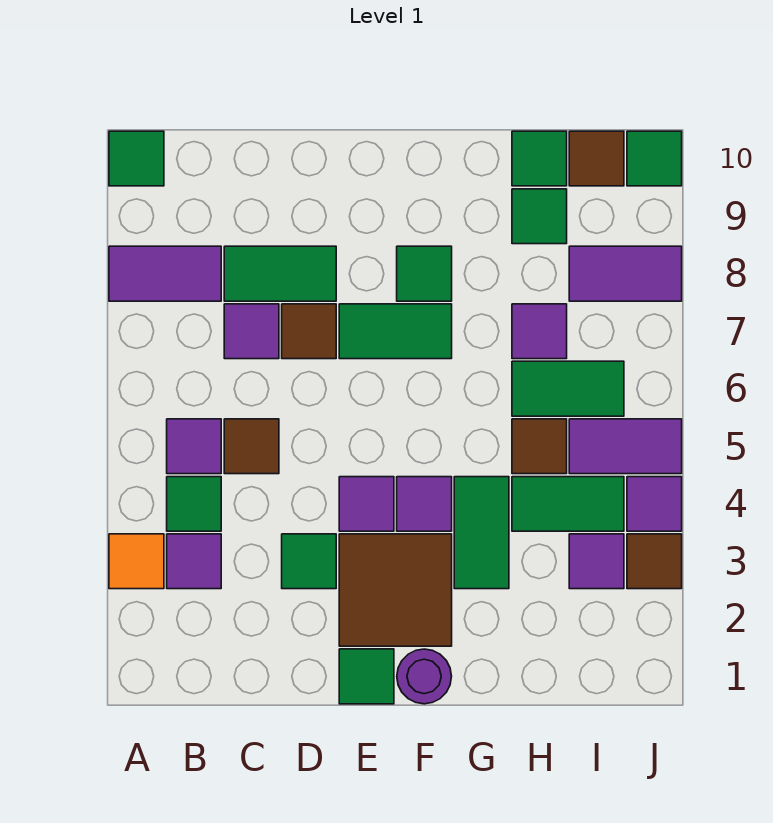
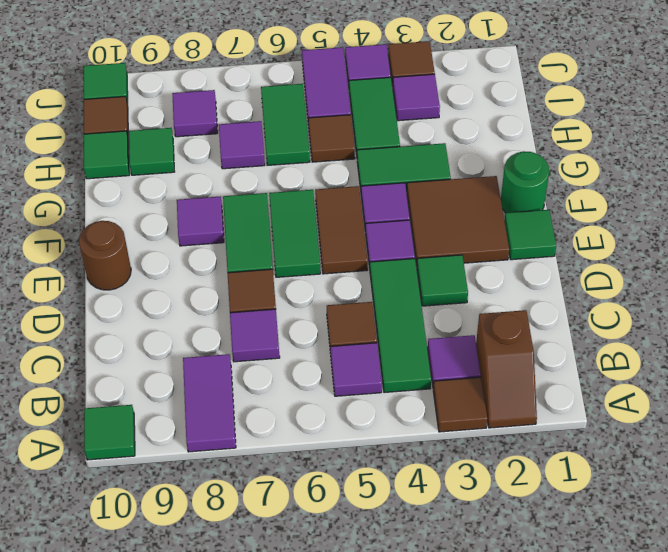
none -> brown slope A2:B2 level 1 top B
orange tile A3 level 1 -> brown tile A3 level 1
green tile B4 level 1 -> green tile B4:D4 level 1
green tile C8:D8 level 1 -> green tile E6:F6 level 1
none -> brown tile E5:F5 level 1
none -> brown round brick E10 level 1
purple round brick F1 level 1 -> green round brick F1 level 1
green tile F8 level 1 -> purple tile F8 level 1
purple tile I8:J8 level 1 -> purple tile I8 level 1

